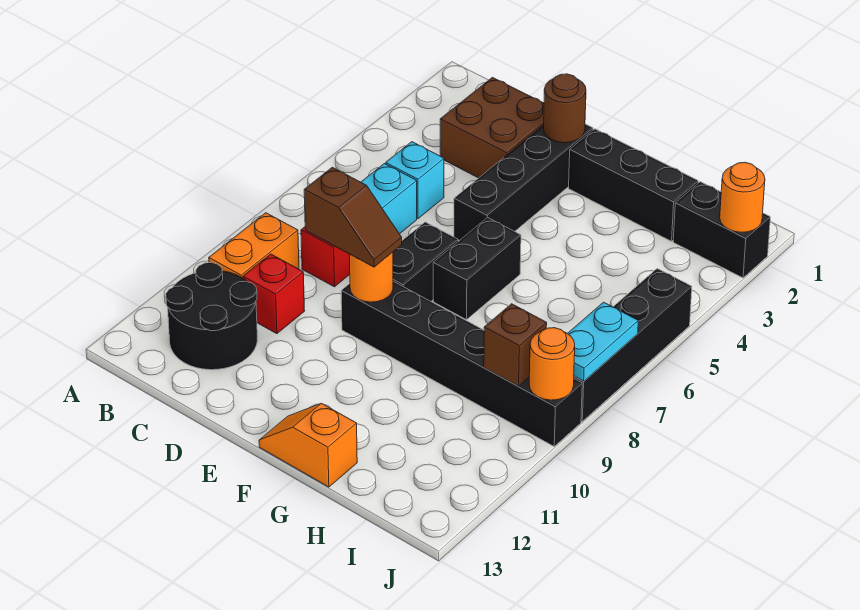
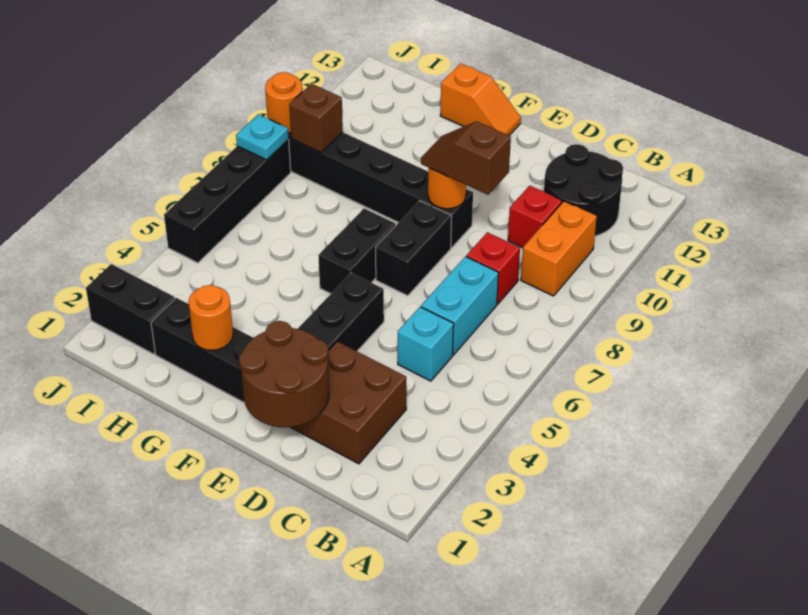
brown round brick E2 level 2 -> brown round brick D1:E2 level 2
orange round brick J2 level 2 -> orange round brick G2 level 2
cyan plate J7:J8 level 2 -> cyan plate J8 level 2

